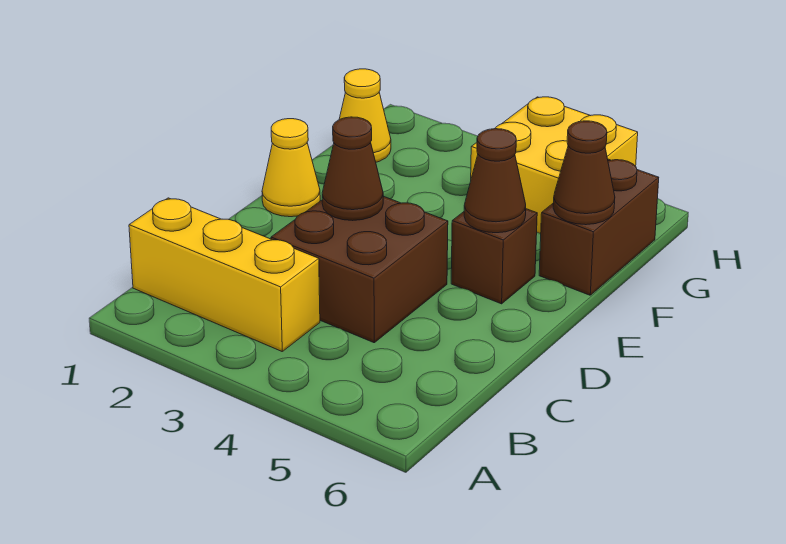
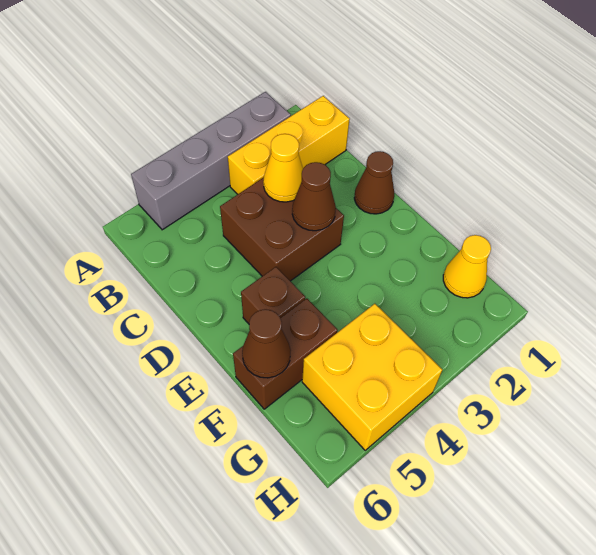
none -> grey brick A2:A5 level 1
yellow cone E1 level 1 -> yellow cone C3 level 2
brown cone E5 level 2 -> brown cone D1 level 1
brown brick F6:G6 level 1 -> brown brick F5:F6 level 1

